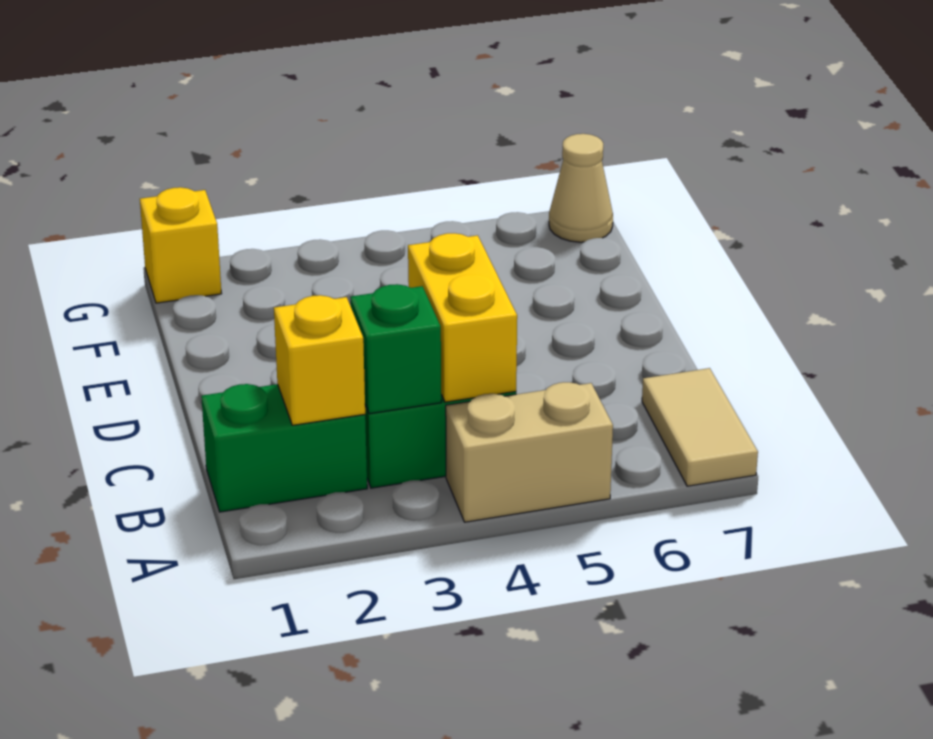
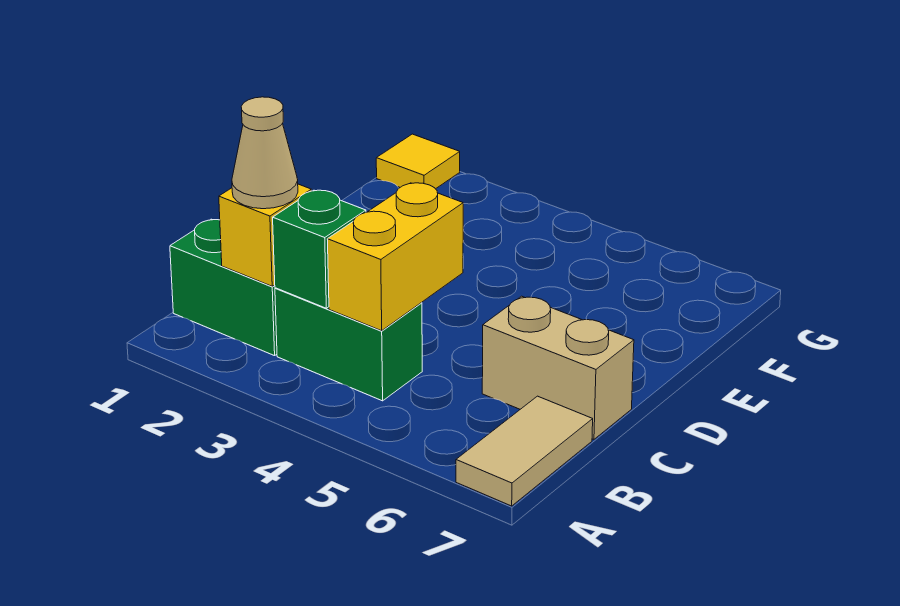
tan brick A4:A5 level 1 -> tan brick C6:C7 level 1
yellow brick G1 level 1 -> yellow tile G1 level 1
tan cone G7 level 1 -> tan cone B2 level 3

